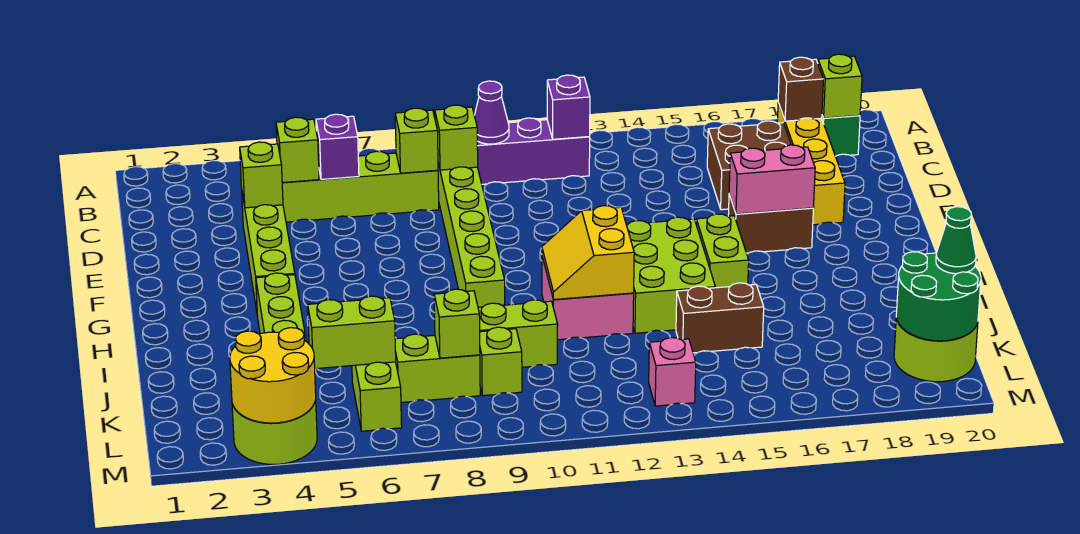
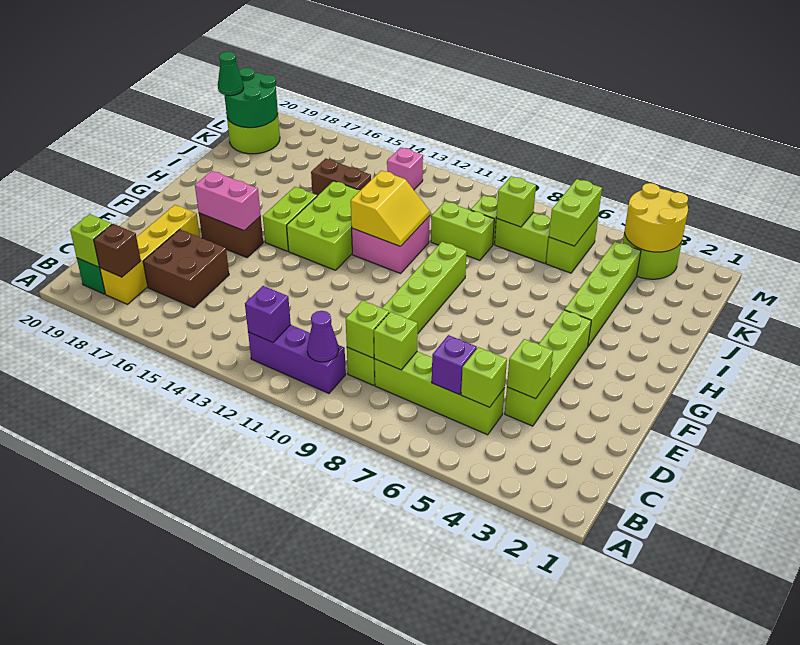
lime brick K5:K6 level 2 -> lime brick K6:L6 level 2

